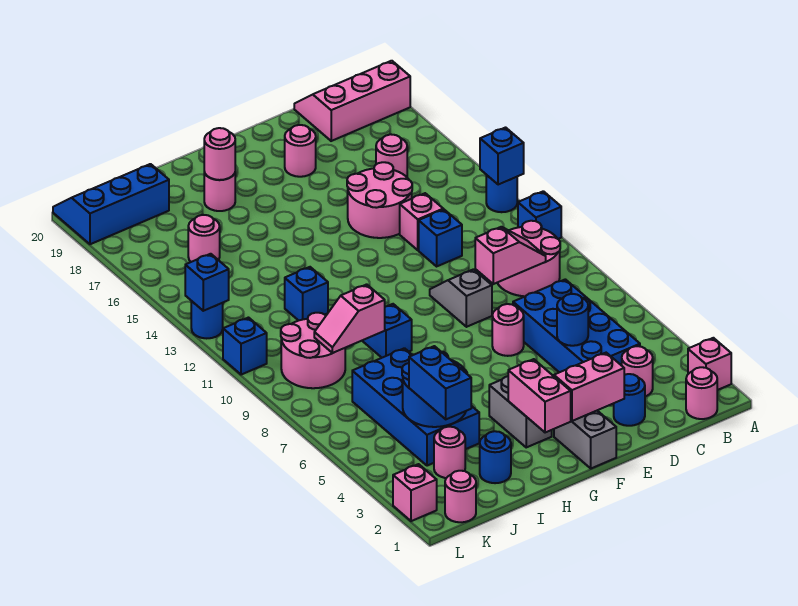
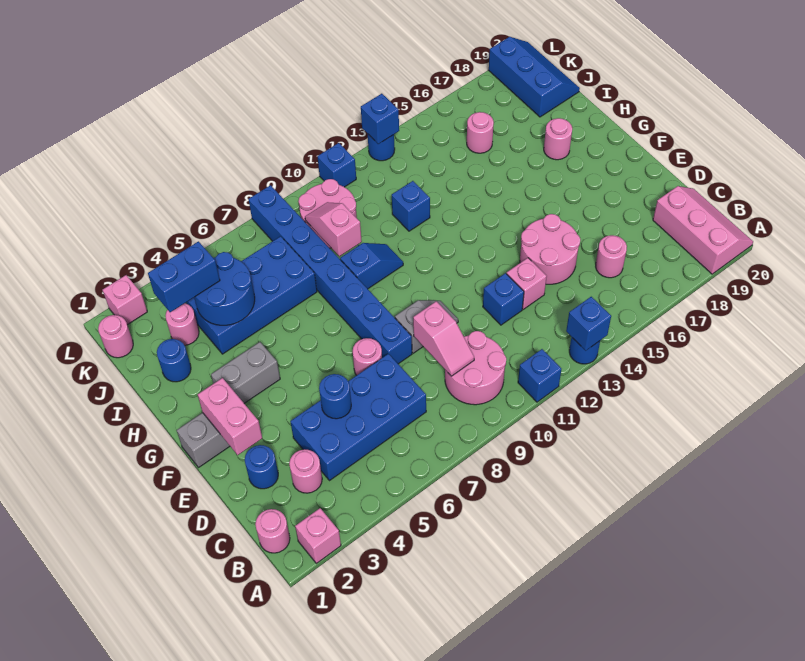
none -> blue brick E8:L8 level 1
pink round brick E18 level 1 -> none
pink brick G2:G3 level 2 -> none
pink round brick H18 level 2 -> none

